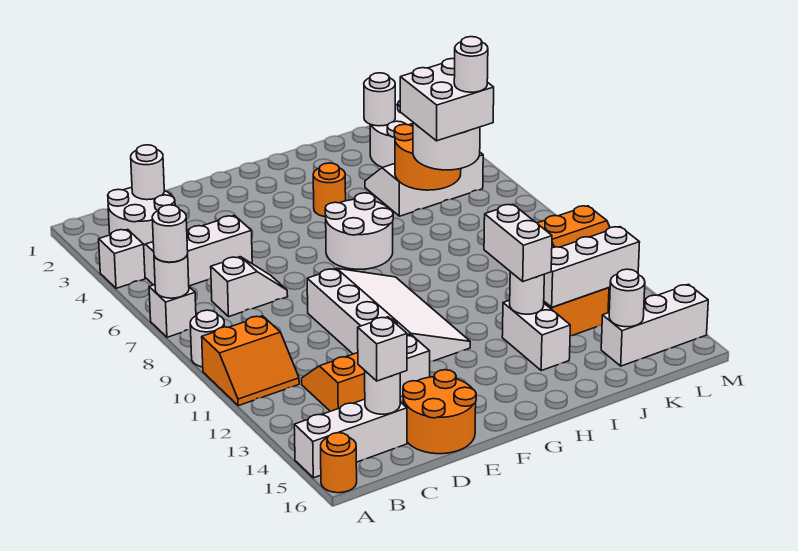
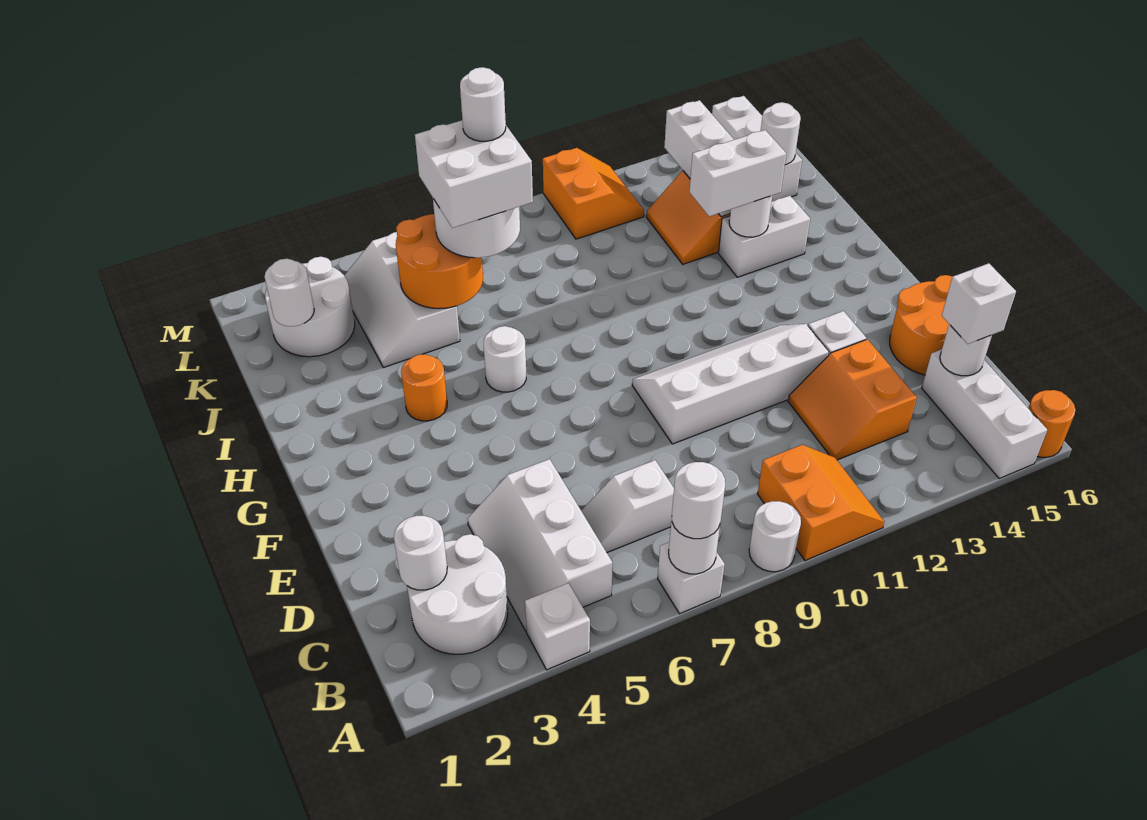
white slope C7:D7 level 1 top C -> white slope C6:C7 level 1 top 7
white slope E9:G12 level 1 top E -> white slope E9:F12 level 1 top E
white round brick G6:H7 level 1 -> white round brick H6 level 1

